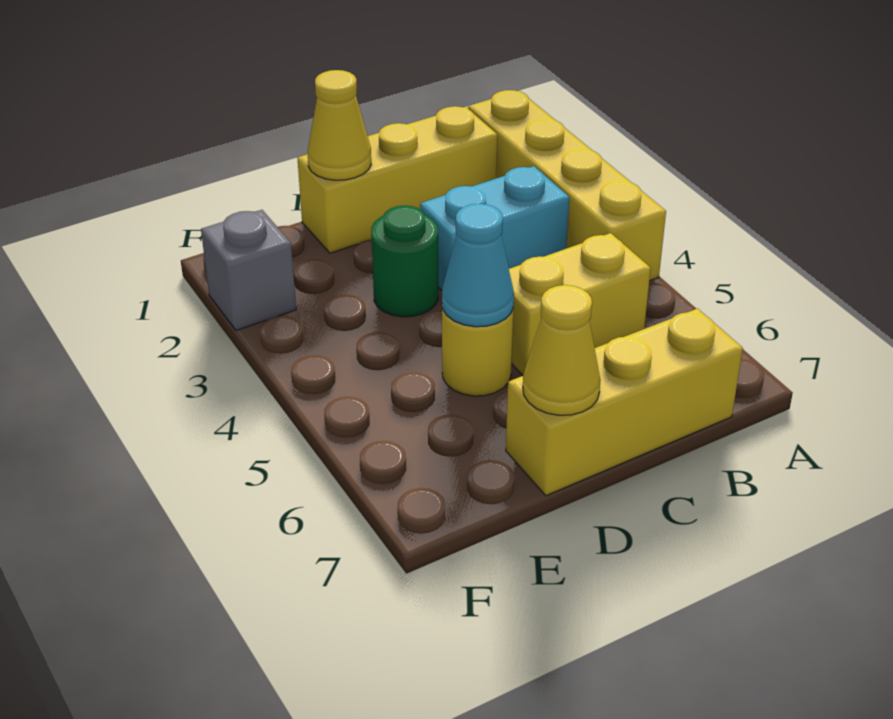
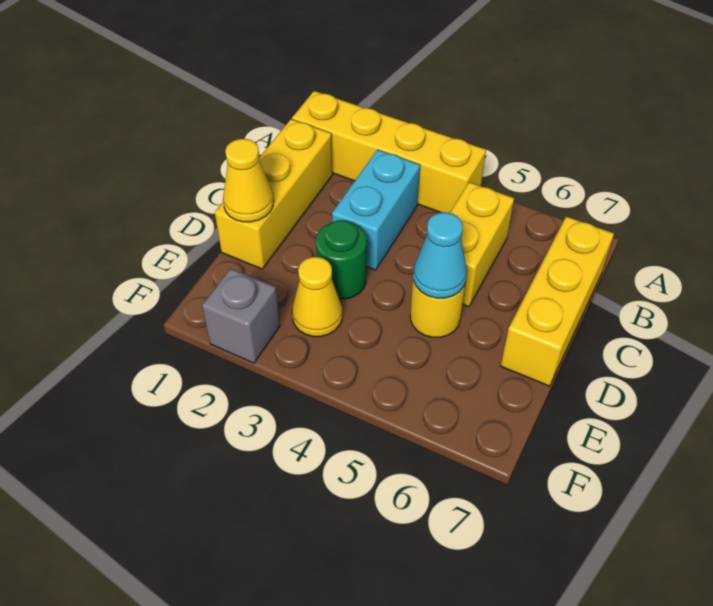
yellow cone D7 level 2 -> yellow cone E3 level 1

